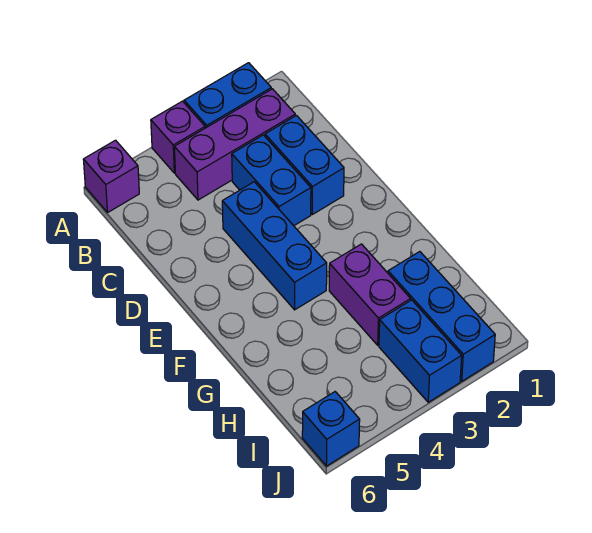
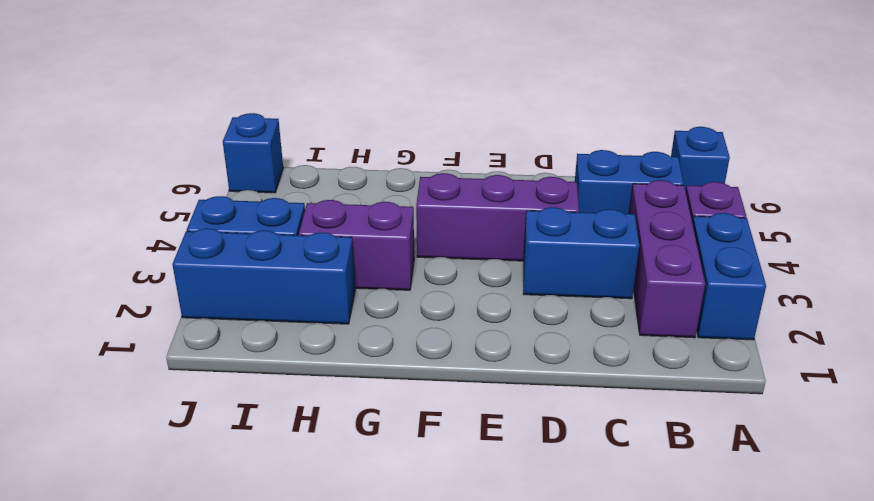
purple brick A6 level 1 -> blue brick A6 level 1
blue brick C2:D2 level 1 -> blue brick B5:C5 level 1
blue brick D4:F4 level 1 -> purple brick D4:F4 level 1

